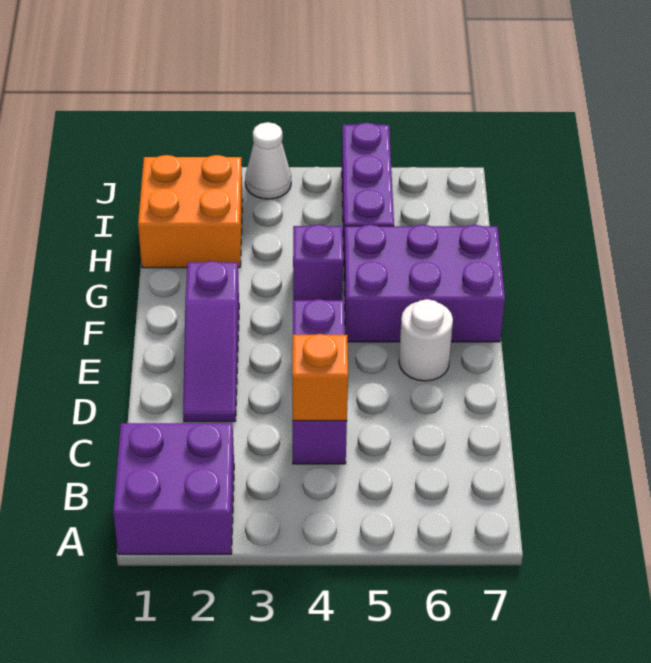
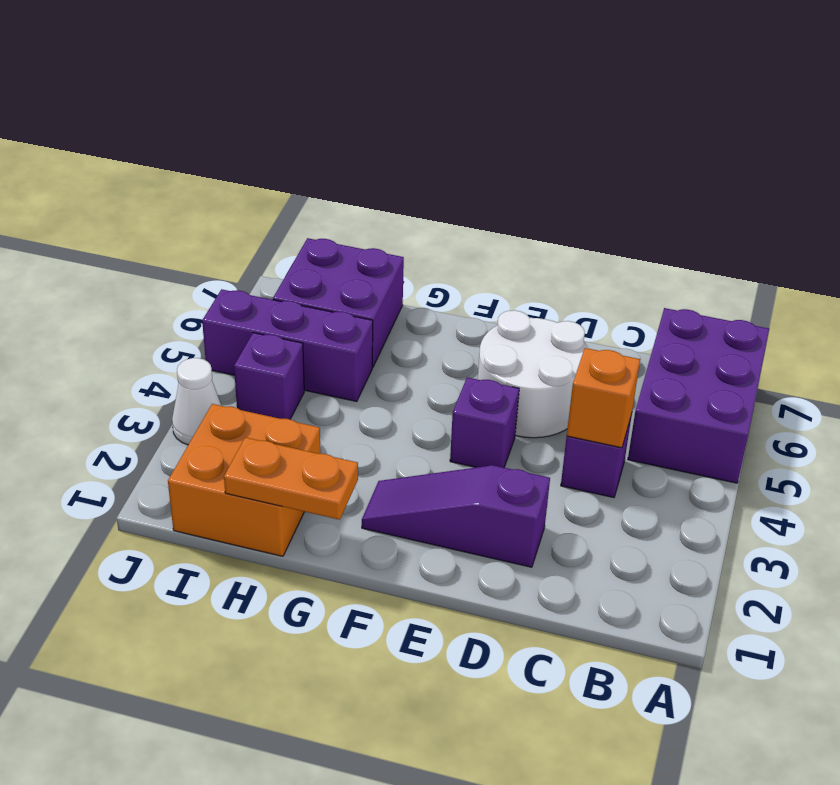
purple brick A1:B2 level 1 -> purple brick H6:I7 level 1
purple slope D2:F2 level 1 top F -> purple slope D2:F2 level 1 top D
white round brick E6 level 1 -> white round brick D5:E6 level 1
purple brick F5:G7 level 1 -> purple brick A5:B7 level 1
none -> orange plate G1:H1 level 2
purple brick G4 level 1 -> purple brick I4 level 1

